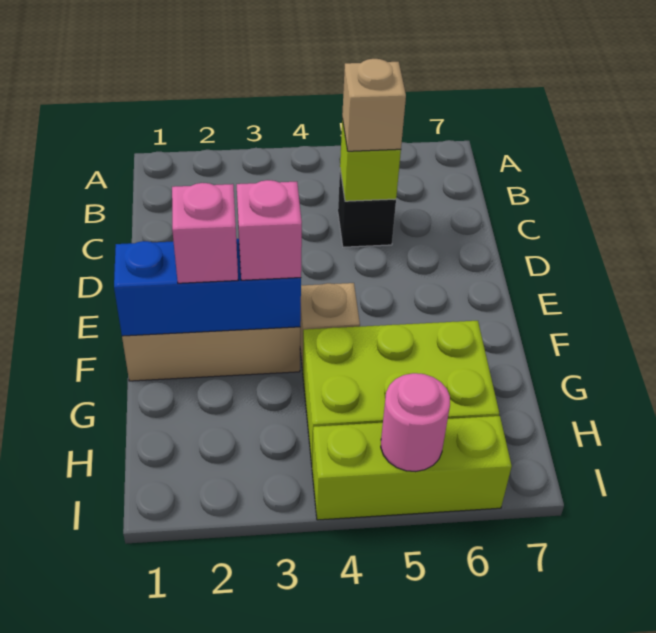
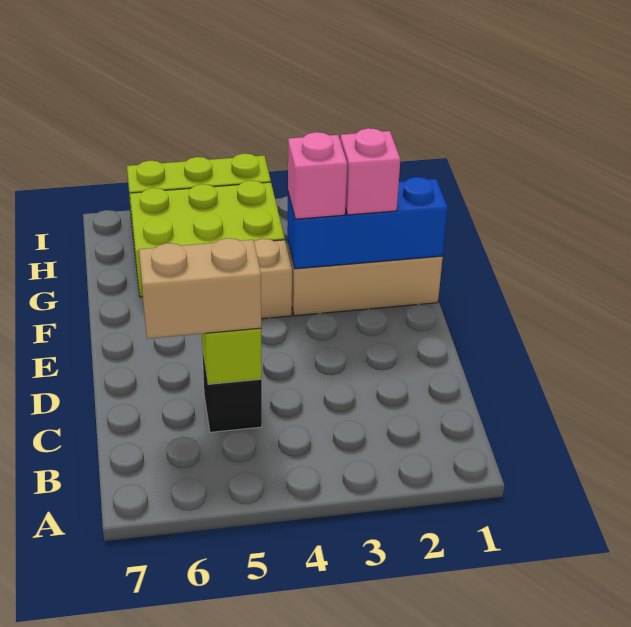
tan brick C5 level 3 -> tan brick C5:C6 level 3
pink round brick I5 level 2 -> none

